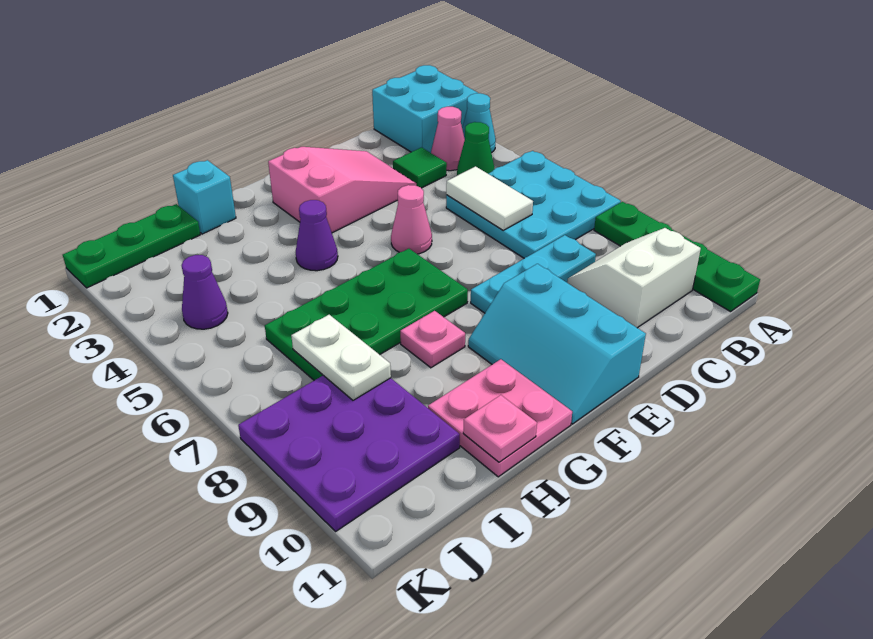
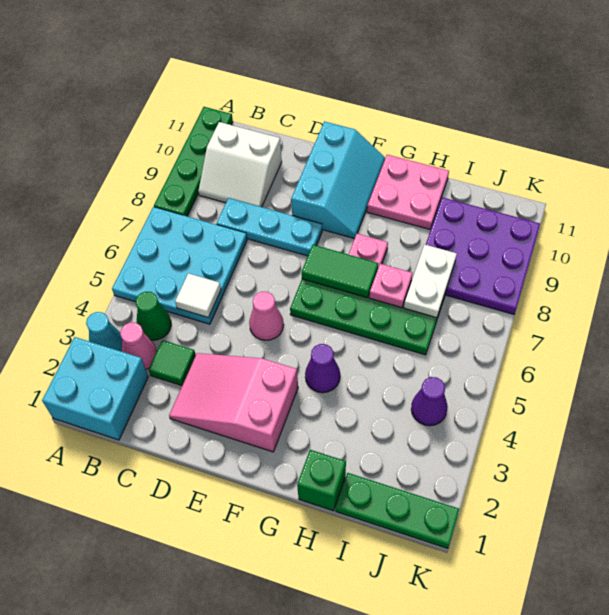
white tile C5:C6 level 2 -> white tile C5 level 2
none -> green tile F7:G7 level 2
cyan brick H1 level 1 -> green brick H1 level 1
pink plate H11 level 2 -> pink plate H7 level 2

